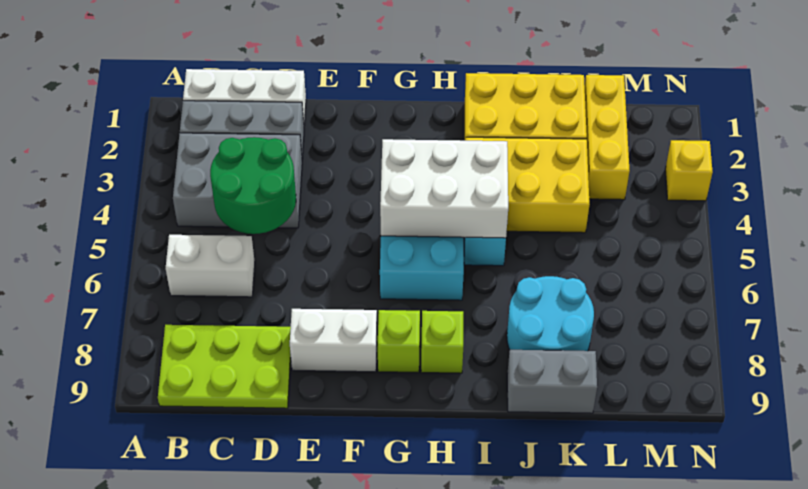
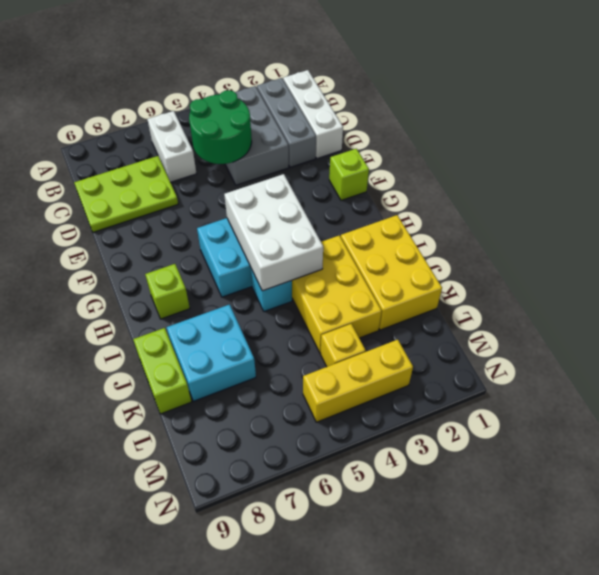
lime plate B8:D9 level 1 -> lime plate C7:D9 level 1
white brick E8:F8 level 1 -> none
lime brick G8 level 1 -> lime brick F1 level 1
cyan round brick J7:K8 level 1 -> cyan brick J7:K8 level 1
grey brick J9:K9 level 1 -> lime brick J9:K9 level 1
yellow brick L1:L3 level 1 -> yellow brick M3:M5 level 1
yellow brick N3 level 1 -> yellow brick L4 level 1

